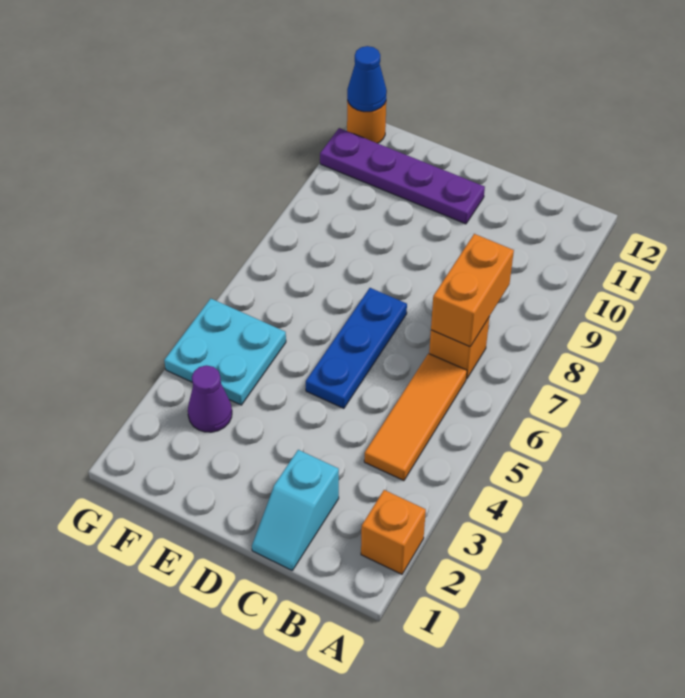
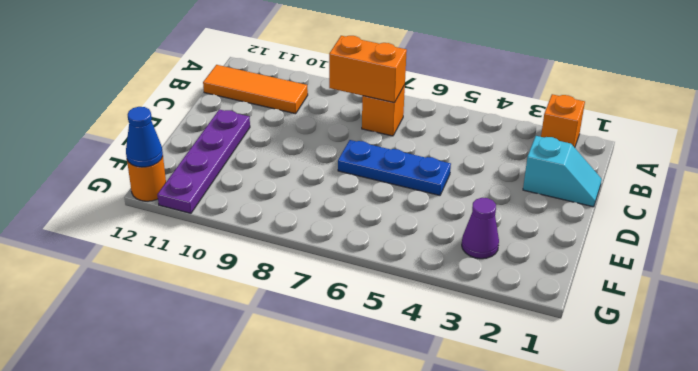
orange tile B4:B6 level 1 -> orange tile B10:B12 level 1
cyan plate F4:G5 level 1 -> none

